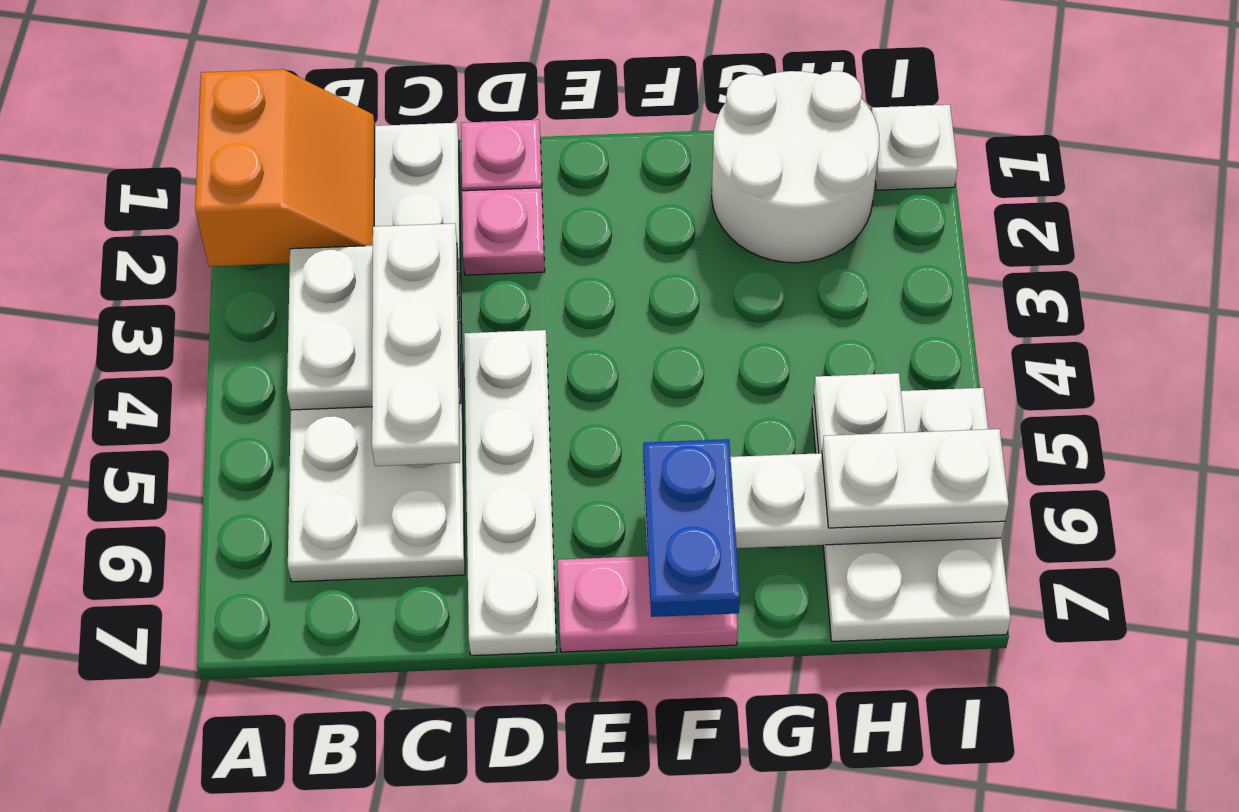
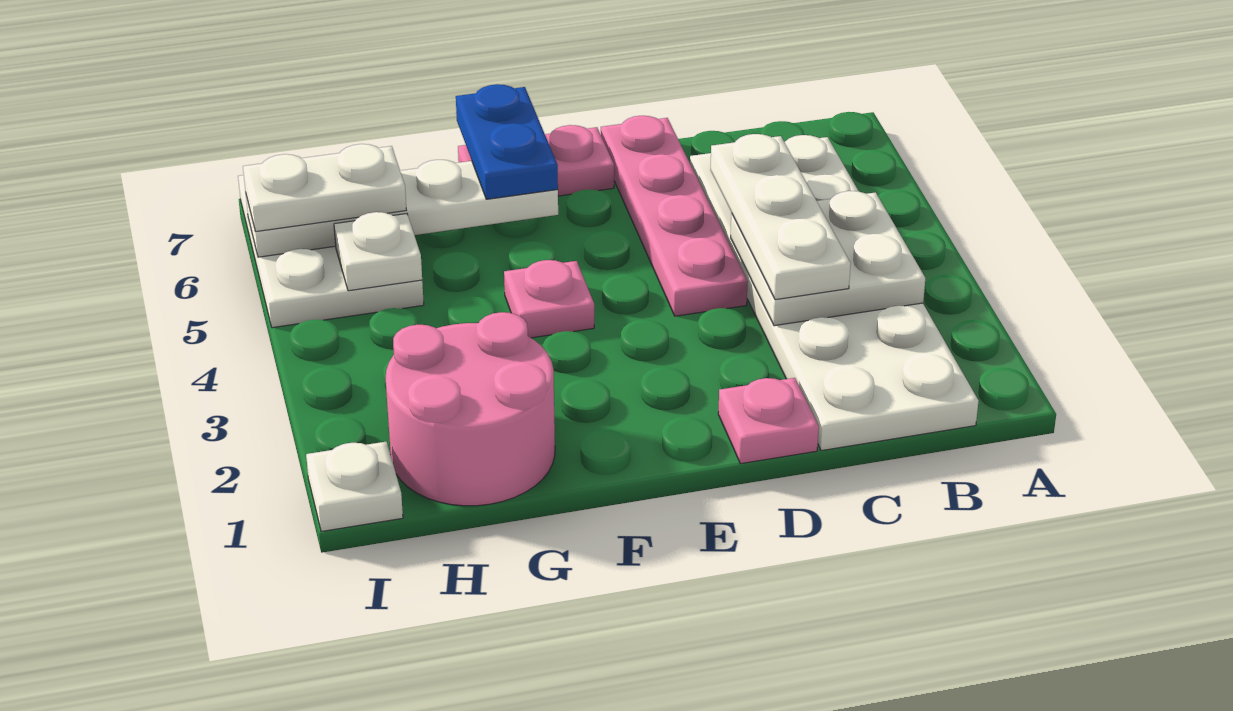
orange slope A1:B2 level 2 top A -> none
pink plate D2 level 1 -> pink plate F4 level 1
white plate D4:D7 level 1 -> pink plate D4:D7 level 1
white round brick G1:H2 level 1 -> pink round brick G1:H2 level 1

